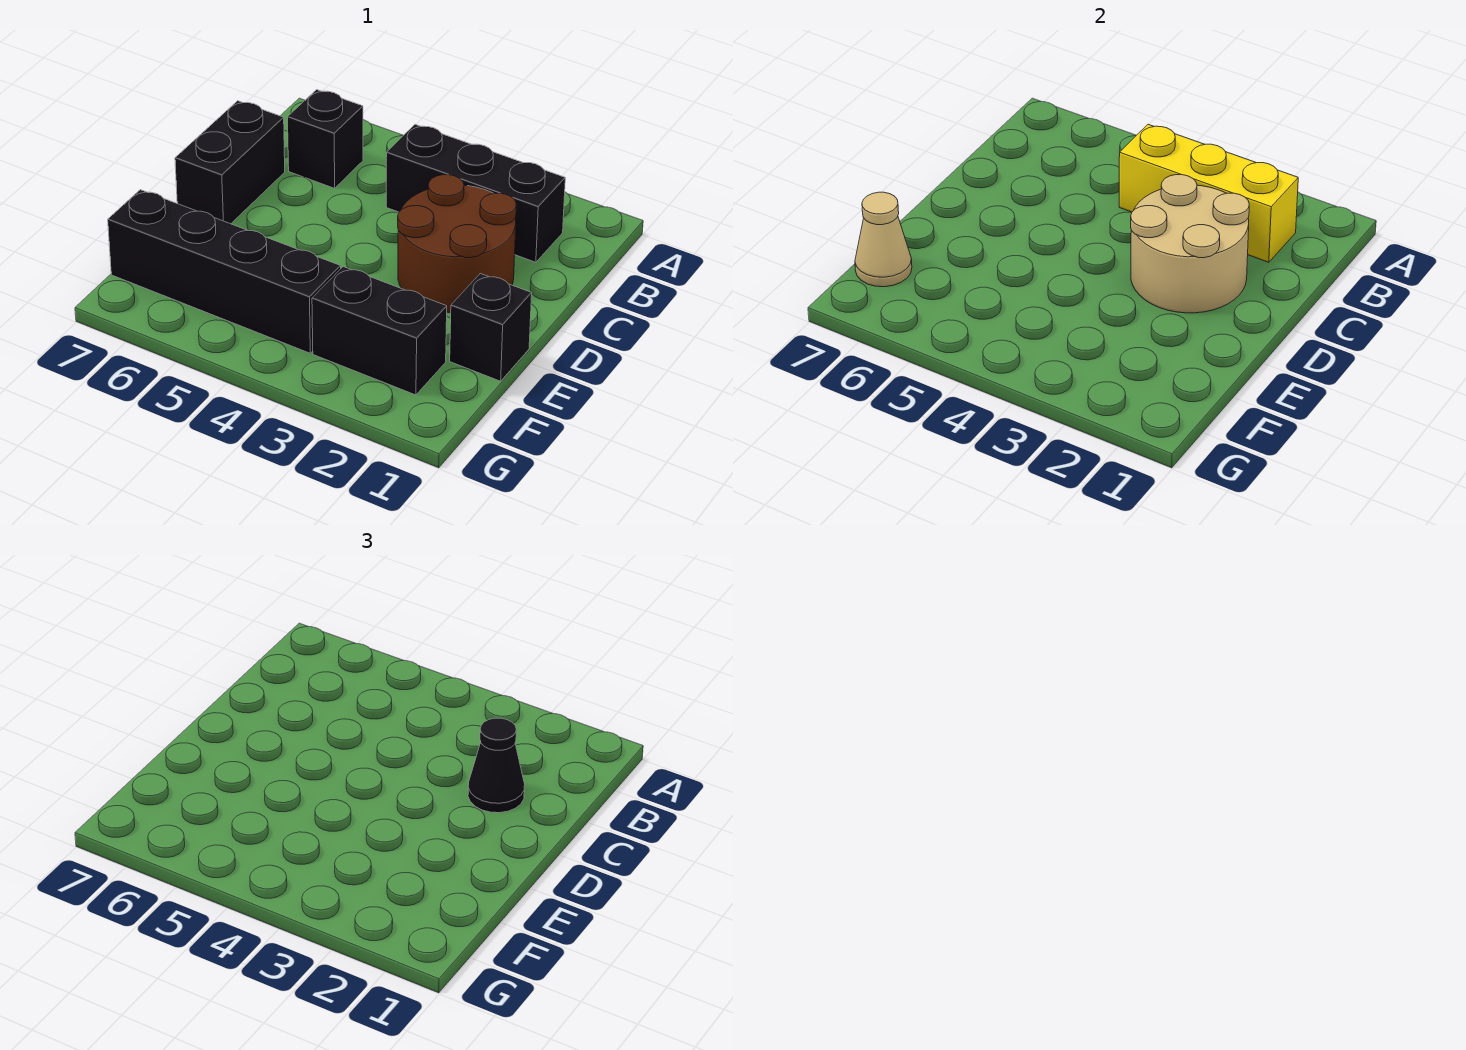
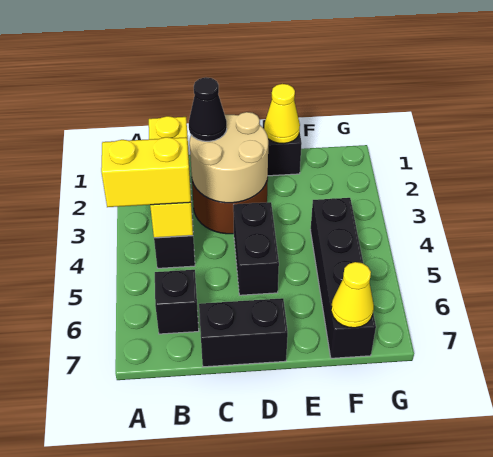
none -> yellow brick A4:B4 level 3
none -> yellow cone E1 level 2
black brick F2:F3 level 1 -> black brick D4:D5 level 1
tan cone F7 level 2 -> yellow cone F7 level 2

